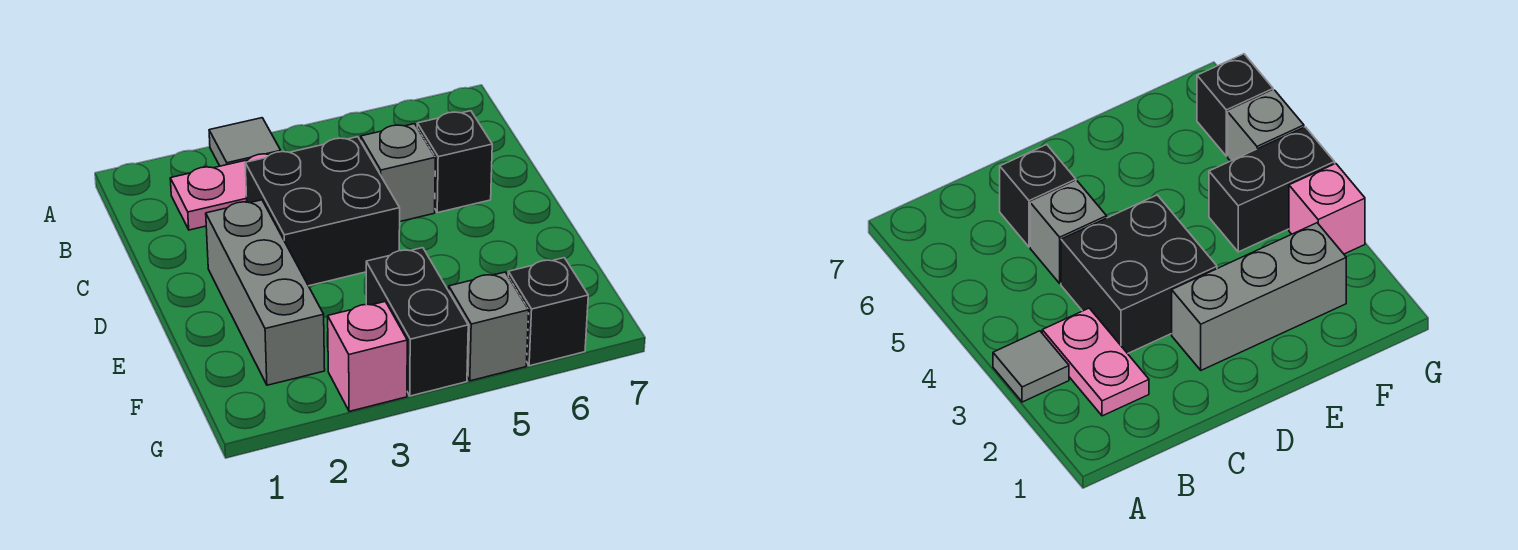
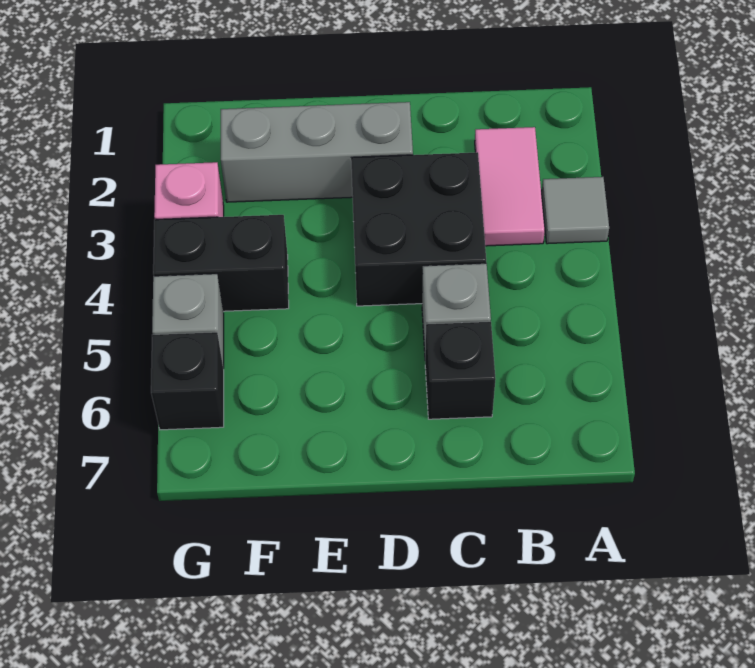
pink plate B2:B3 level 1 -> pink tile B2:B3 level 1

